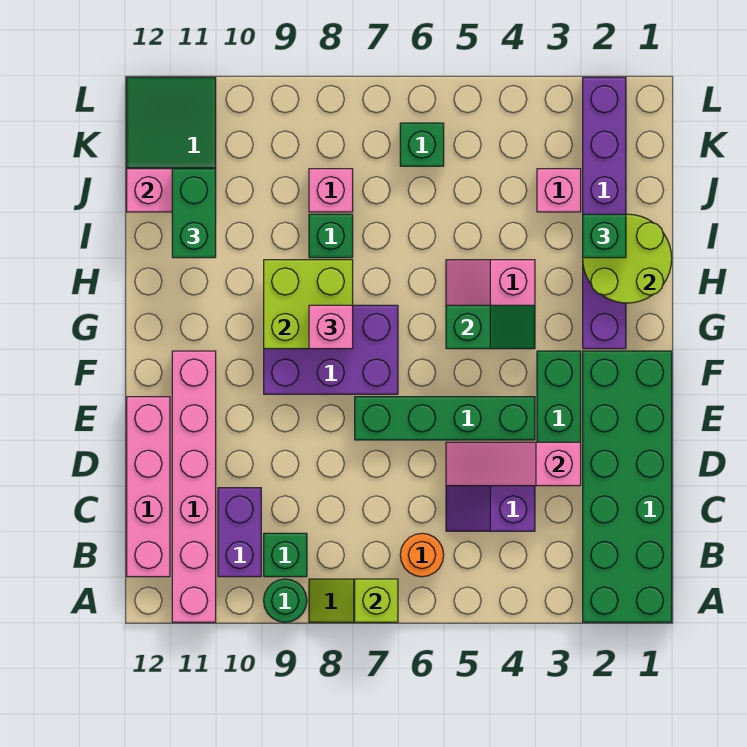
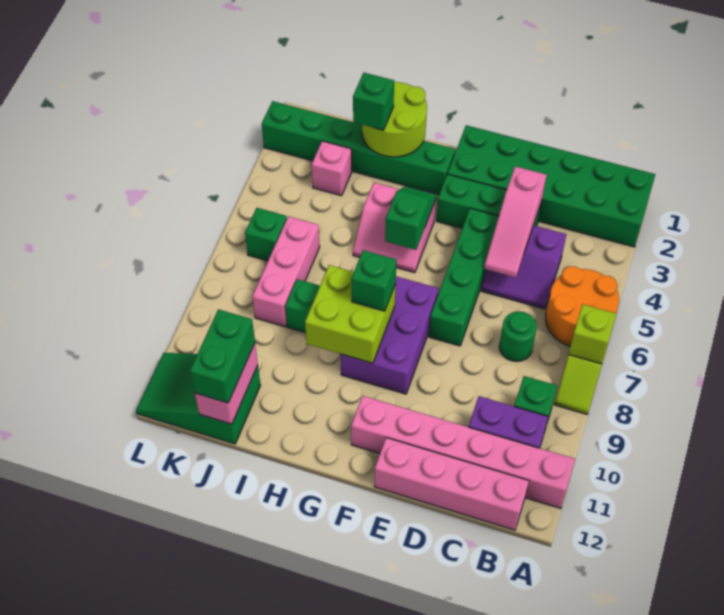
green round brick A9 level 1 -> green round brick C7 level 1
orange round brick B6 level 1 -> orange round brick A5:B6 level 1
purple brick G2:L2 level 1 -> green brick G2:L2 level 1
pink brick G8 level 3 -> green brick G8 level 3
green brick I11:J11 level 3 -> green brick J11:J12 level 3
pink brick J8 level 1 -> pink brick J6:J8 level 1

